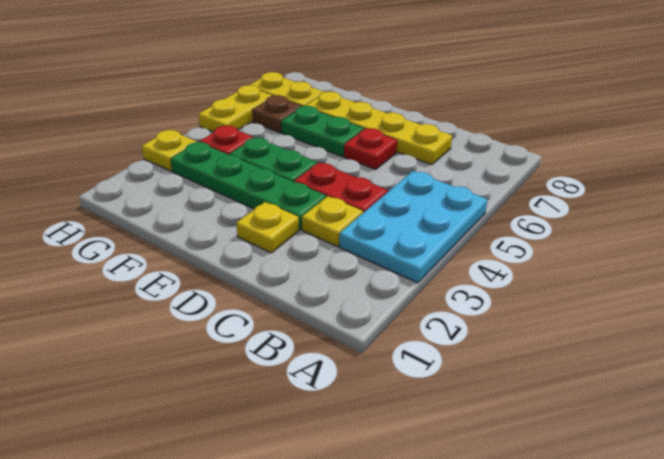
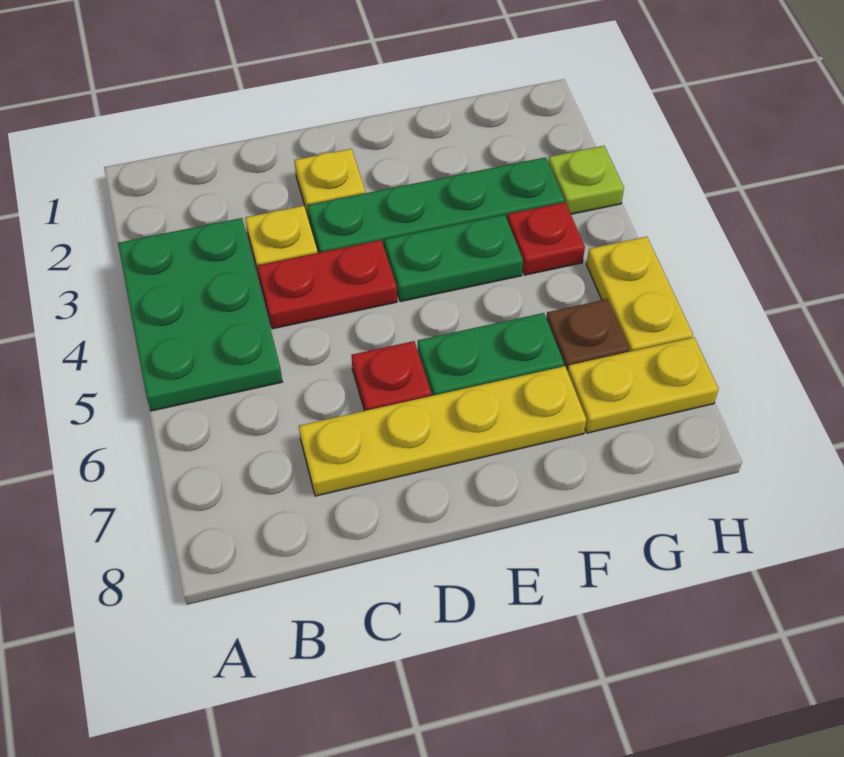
cyan plate A3:B5 level 1 -> green plate A3:B5 level 1
yellow plate H3 level 1 -> lime plate H3 level 1

